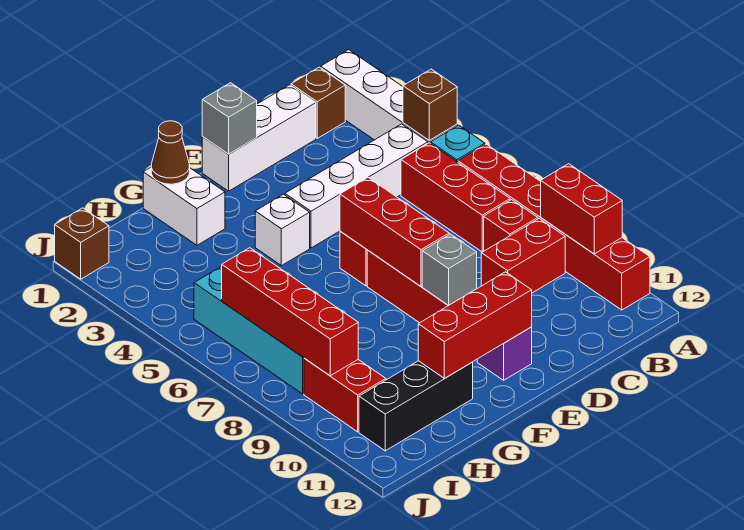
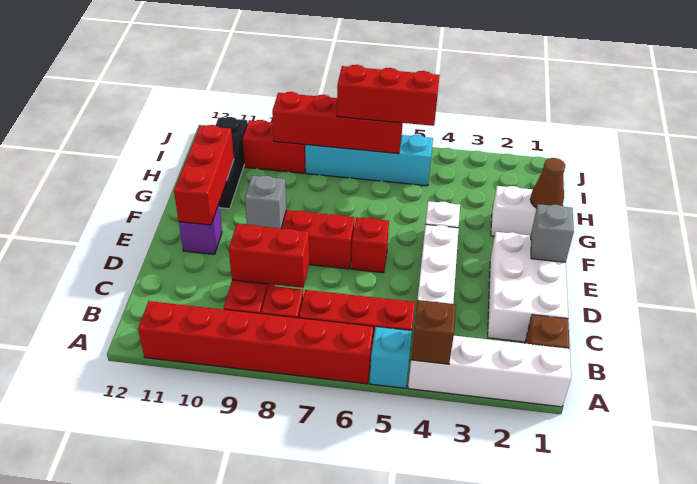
red brick A9:A10 level 2 -> red brick C8:C9 level 2
white brick C1:E1 level 1 -> white brick C1:E2 level 1
red brick E6:E8 level 2 -> red brick I5:I7 level 3
brown brick J1 level 1 -> none

